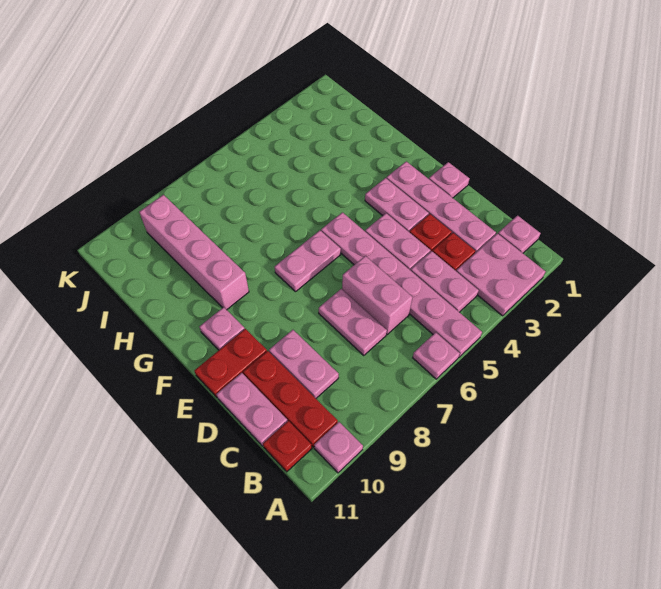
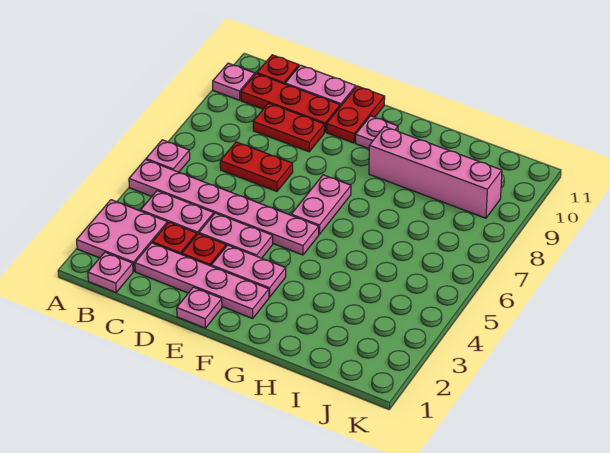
pink brick C6:D6 level 1 -> none
pink plate C7:D7 level 1 -> red plate C7:D7 level 1
pink plate C9:D9 level 1 -> red plate C9:D9 level 1

